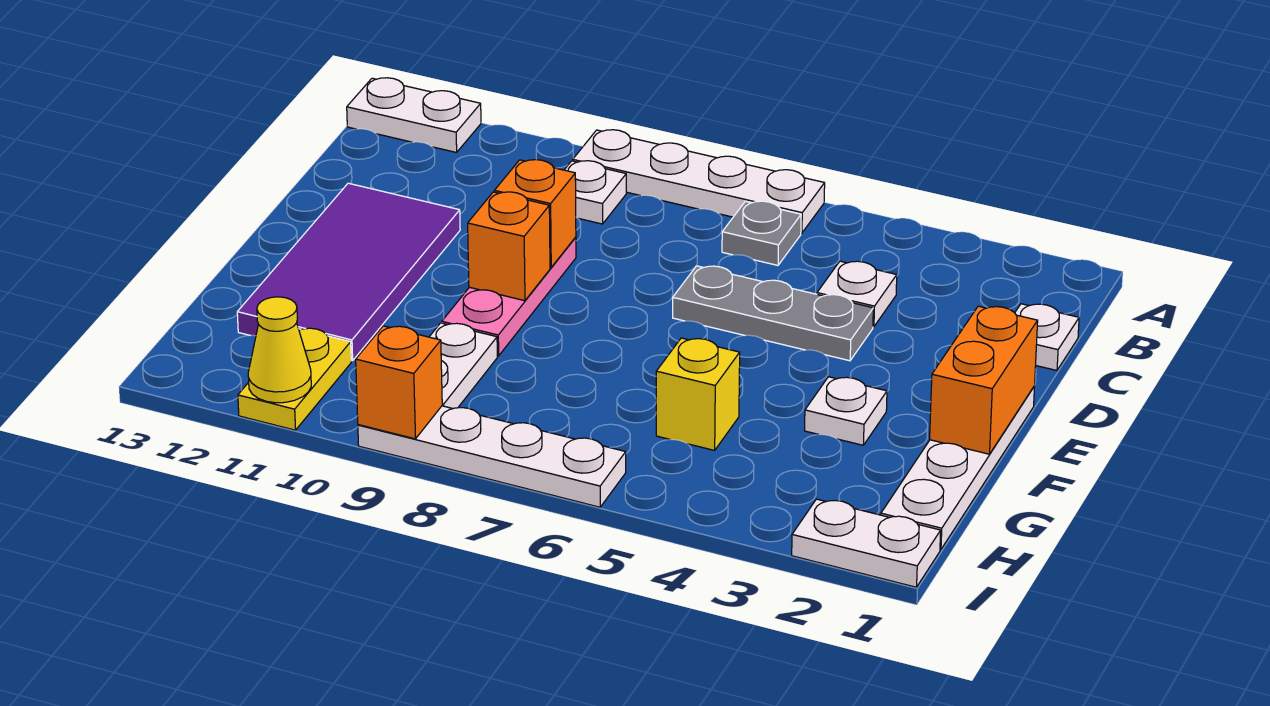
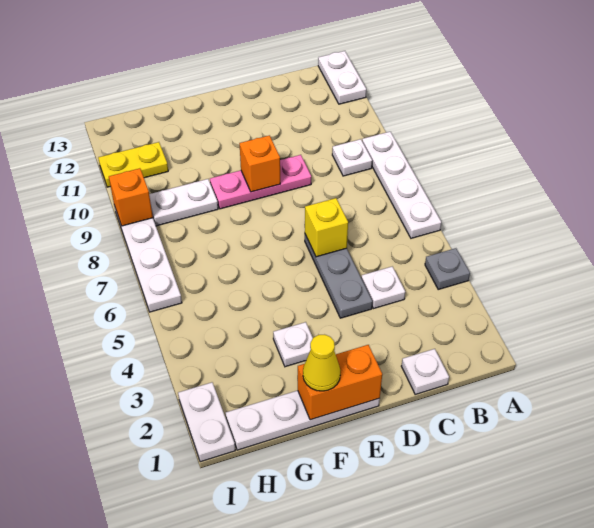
grey plate B6 level 1 -> grey plate A4 level 1
orange brick D9 level 2 -> none
purple tile D11:G12 level 1 -> none
yellow brick G5 level 1 -> yellow brick D6 level 2
yellow cone I11 level 2 -> yellow cone F1 level 3

